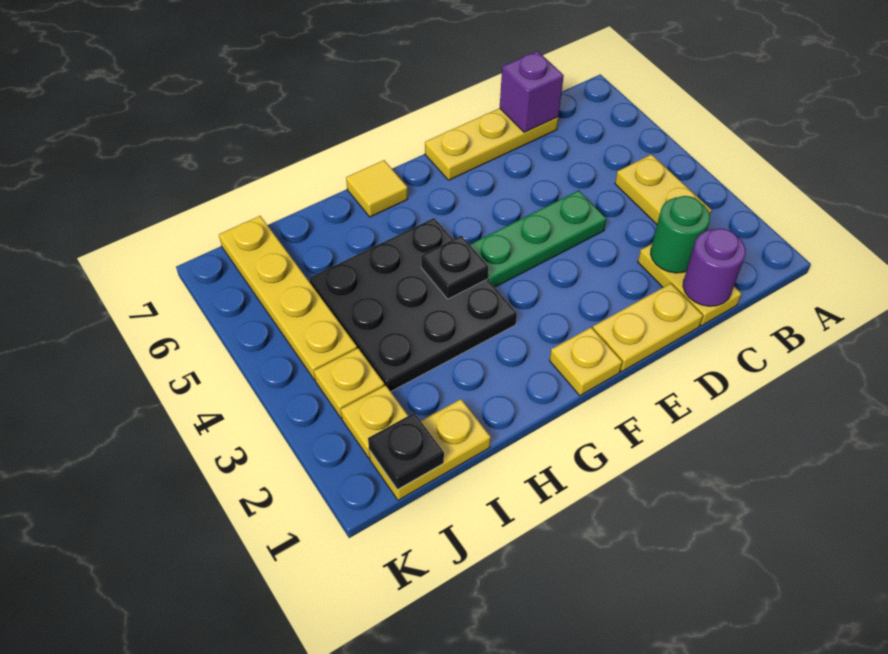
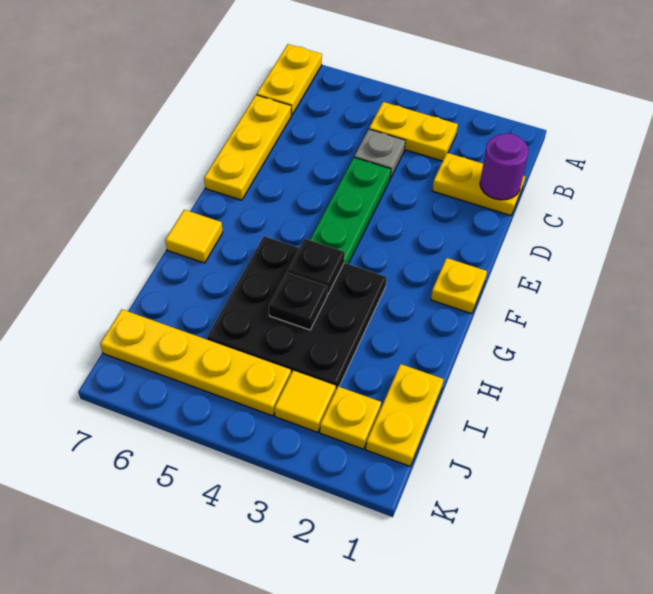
green round brick C2 level 2 -> none
none -> grey plate C4 level 1
purple brick C7 level 2 -> none
yellow plate D1:E1 level 1 -> yellow plate A7:B7 level 1
black plate J1 level 2 -> black plate H4 level 2
yellow plate J3 level 1 -> yellow tile J3 level 1

